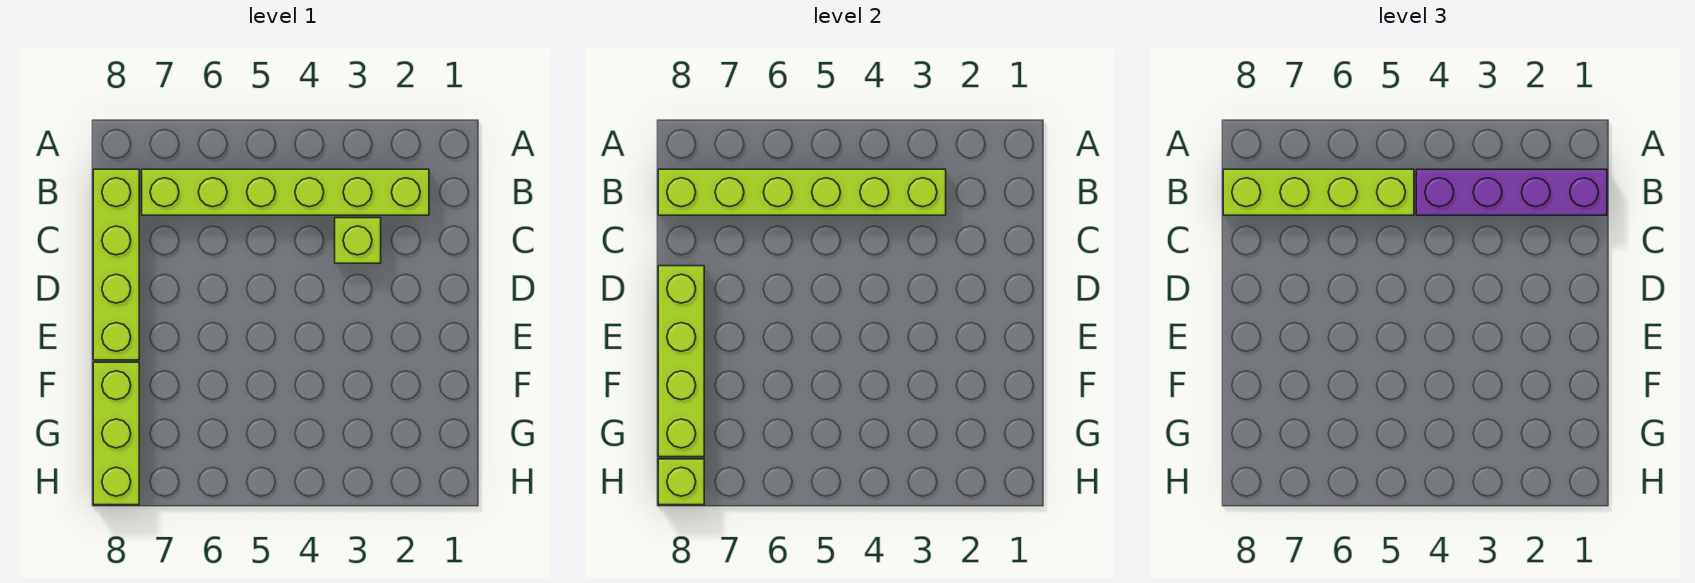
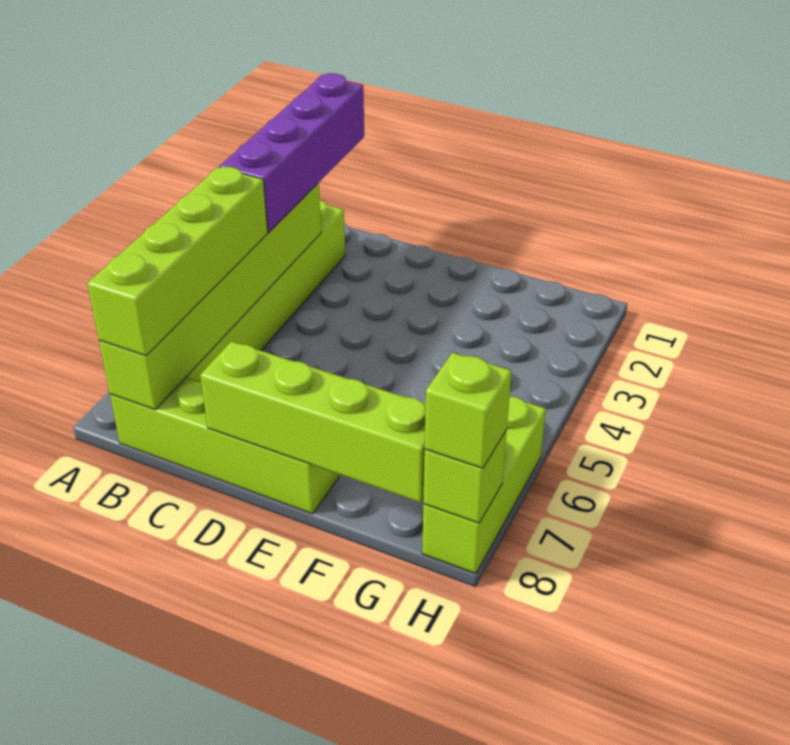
lime brick C3 level 1 -> lime brick H8 level 3
lime brick F8:H8 level 1 -> lime brick H6:H8 level 1

